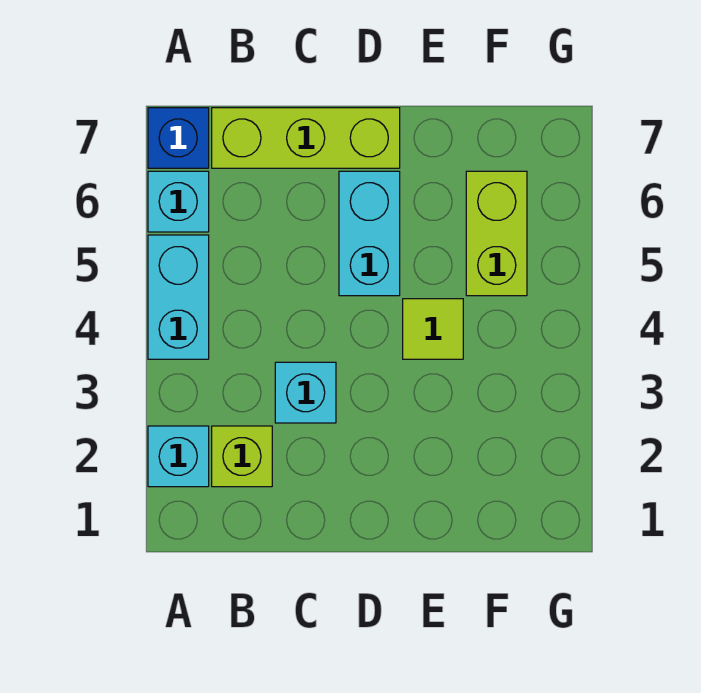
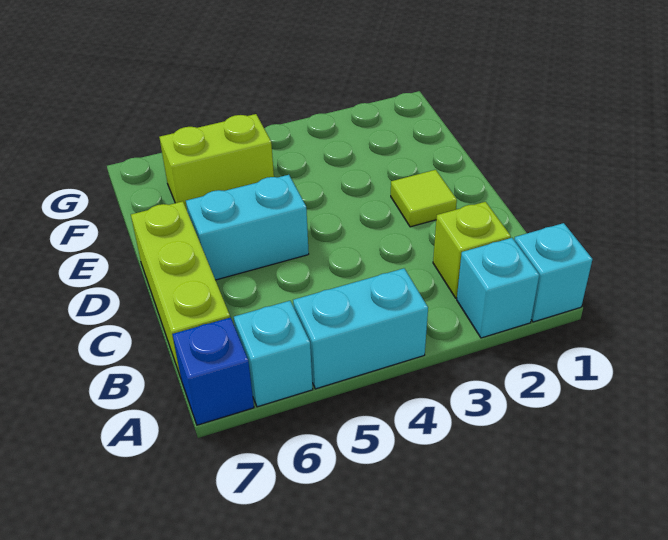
cyan brick C3 level 1 -> cyan brick A1 level 1
lime tile E4 level 1 -> lime tile D2 level 1

